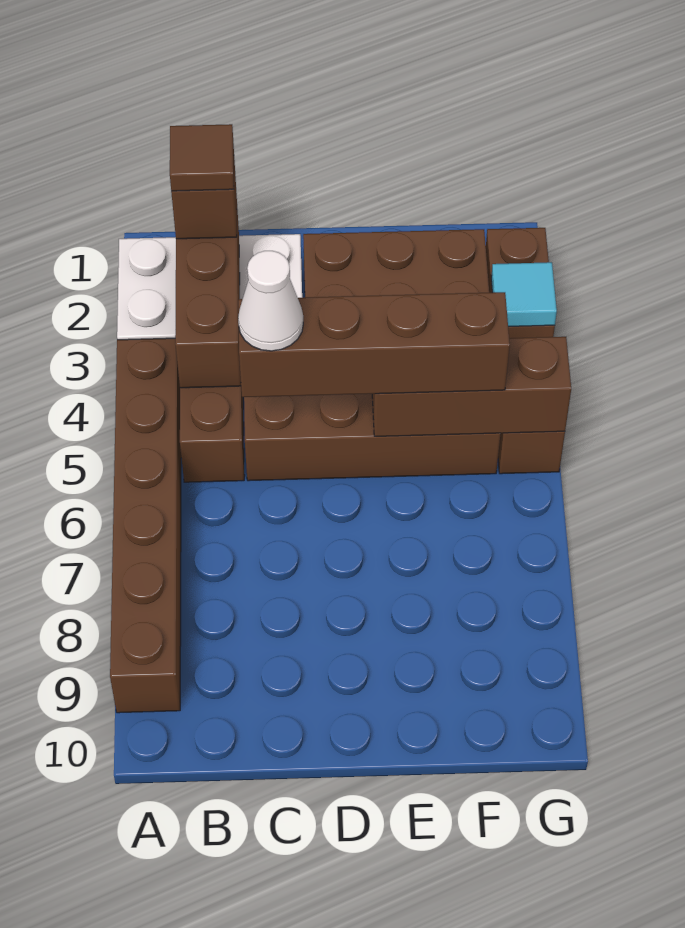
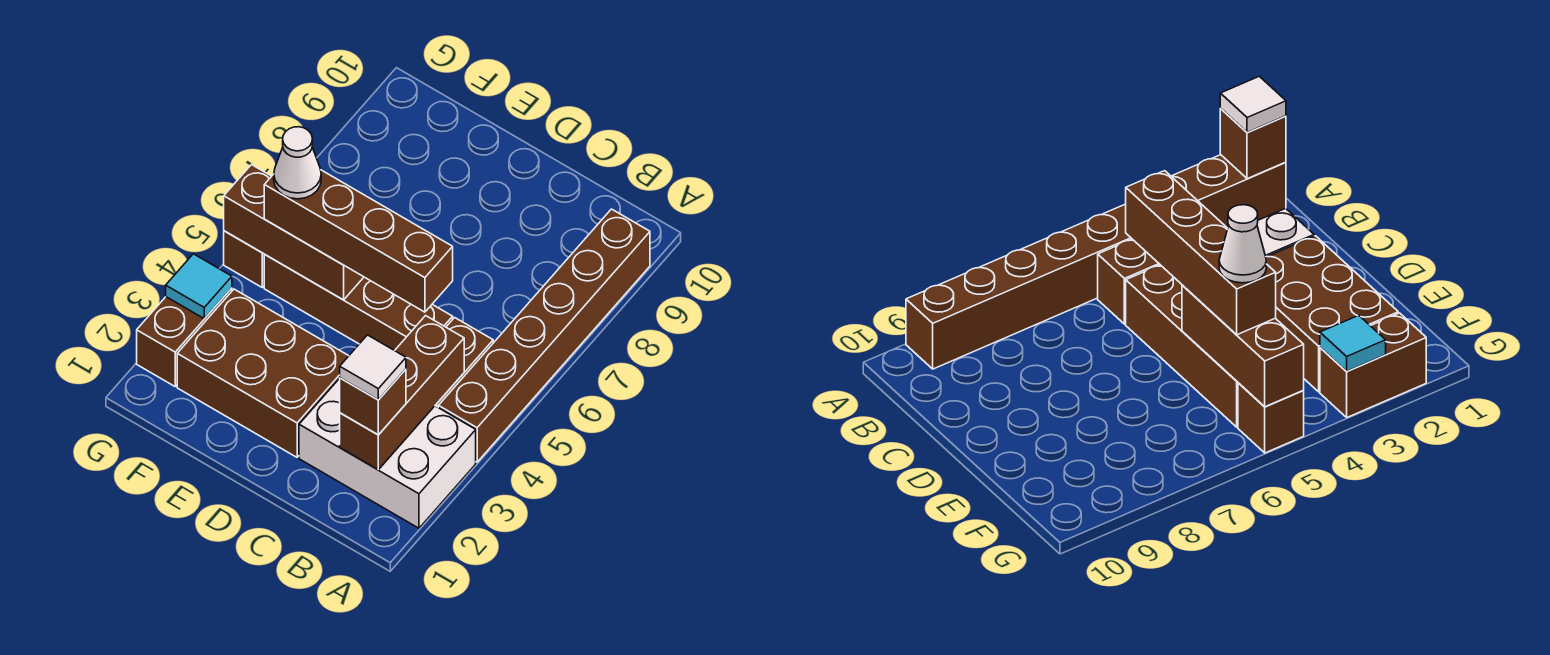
brown tile B2 level 4 -> white tile B2 level 4
white cone C5 level 4 -> white cone F5 level 4

